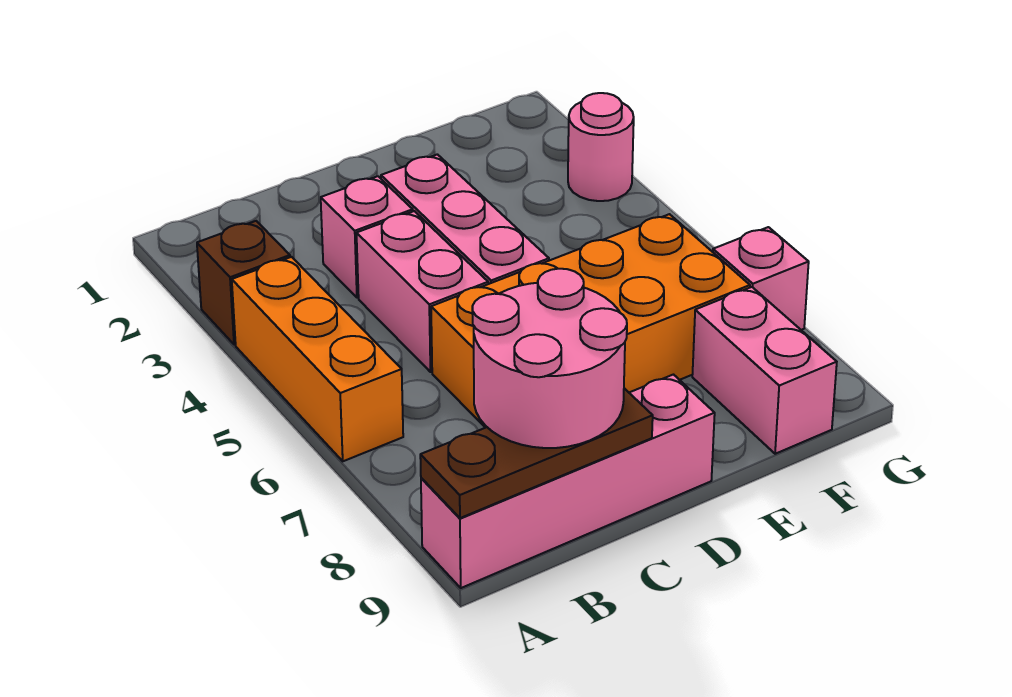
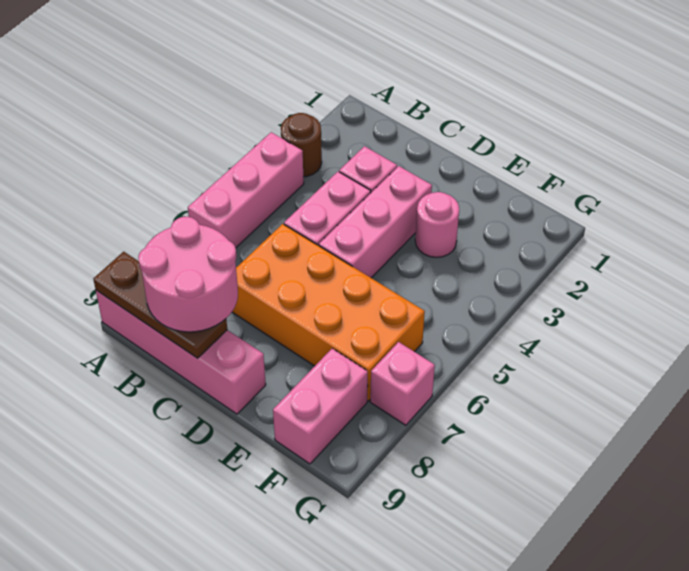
brown brick A3 level 1 -> brown round brick A3 level 1
orange brick A4:A6 level 1 -> pink brick A4:A6 level 1
pink round brick G3 level 1 -> pink round brick E3 level 1

